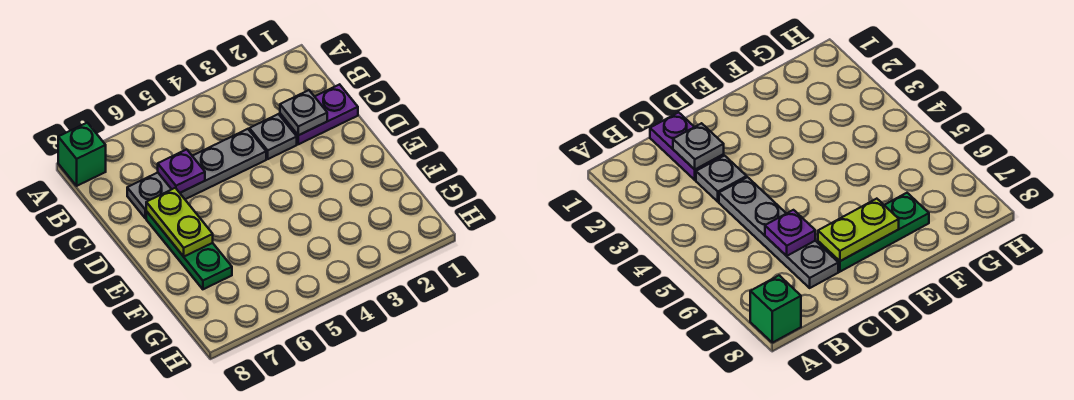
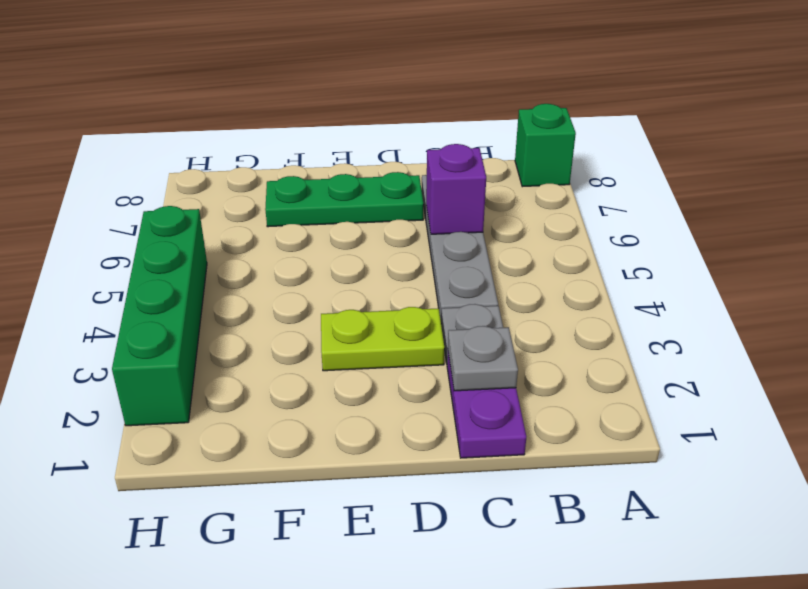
purple plate C6 level 2 -> purple brick C6 level 2
lime plate D7:E7 level 2 -> lime plate D3:E3 level 1
none -> green brick H2:H5 level 1

